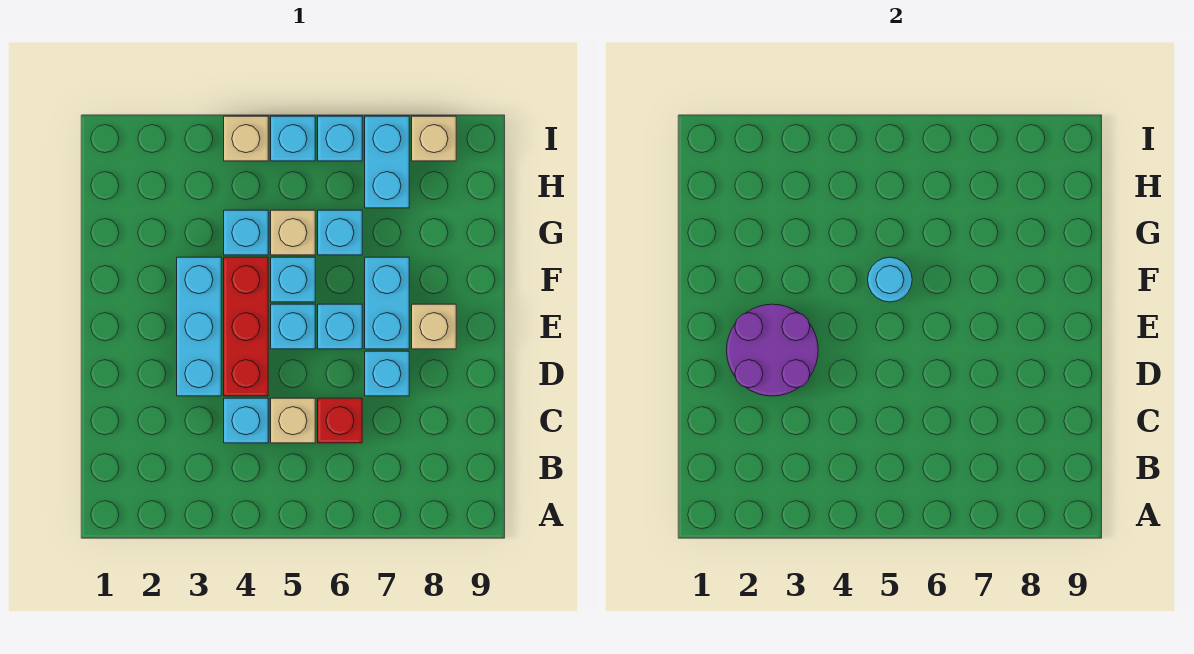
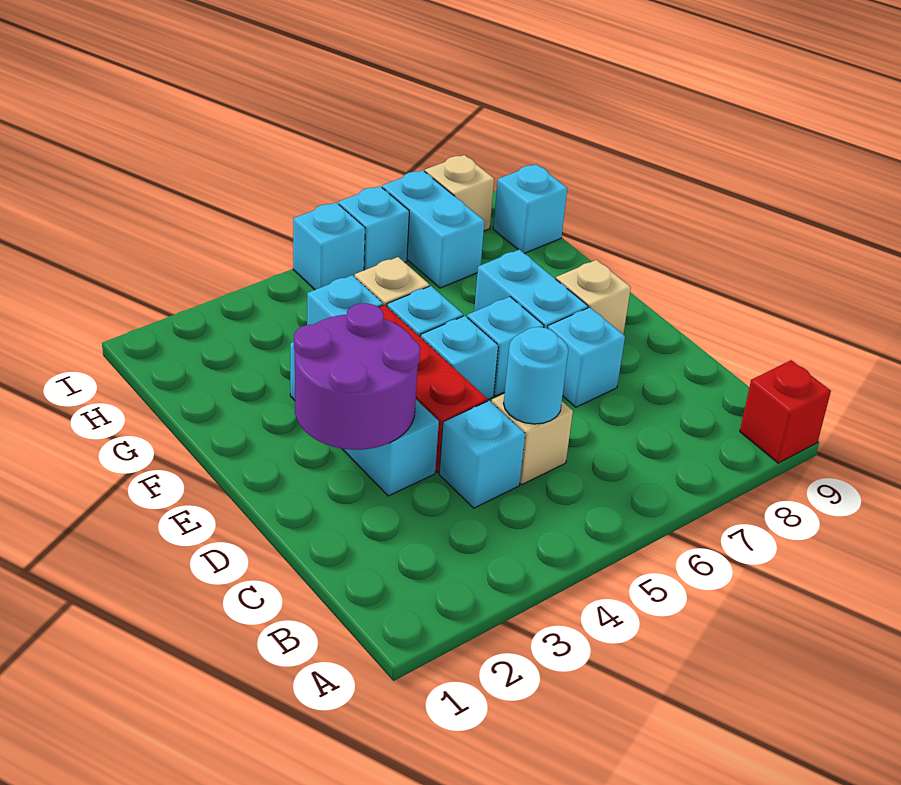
red brick C6 level 1 -> red brick A9 level 1
cyan round brick F5 level 2 -> cyan round brick C5 level 2
cyan brick G6 level 1 -> cyan brick H9 level 1
tan brick I4 level 1 -> none

